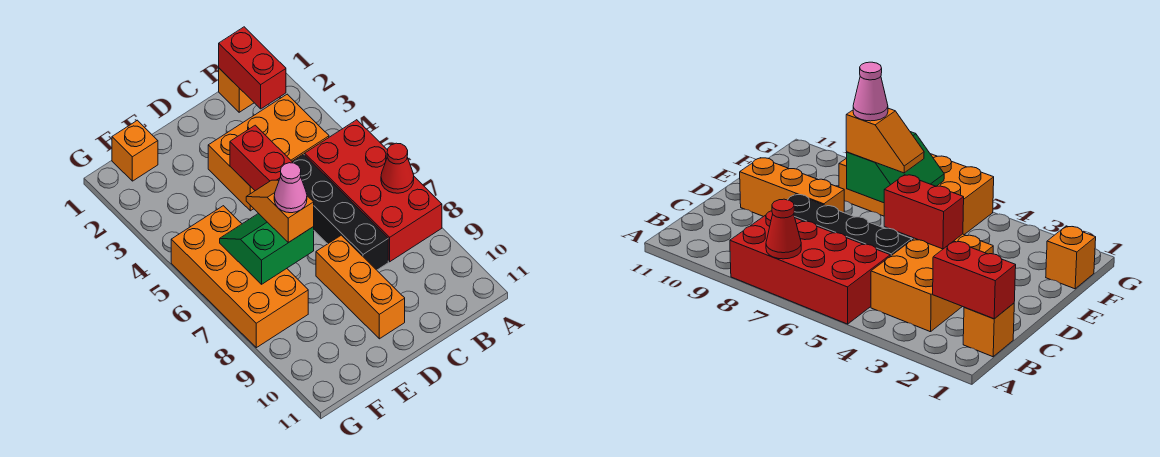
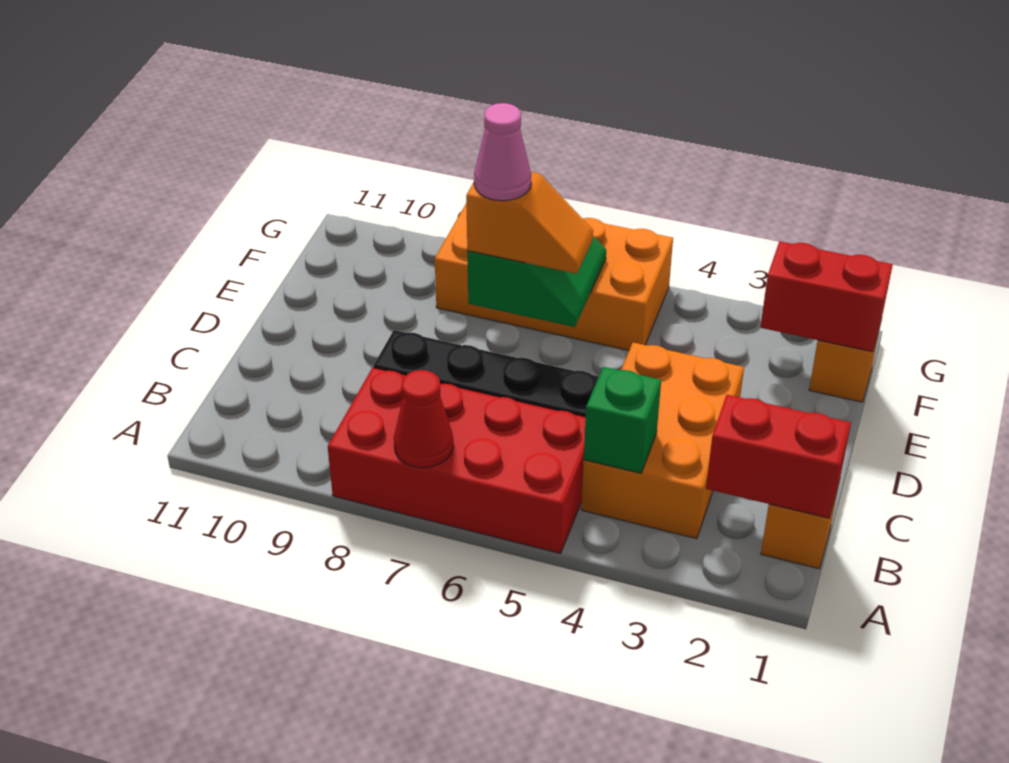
none -> green brick B4 level 2
red brick D4:D5 level 2 -> red brick F1:F2 level 2
orange brick D8:D10 level 1 -> none

